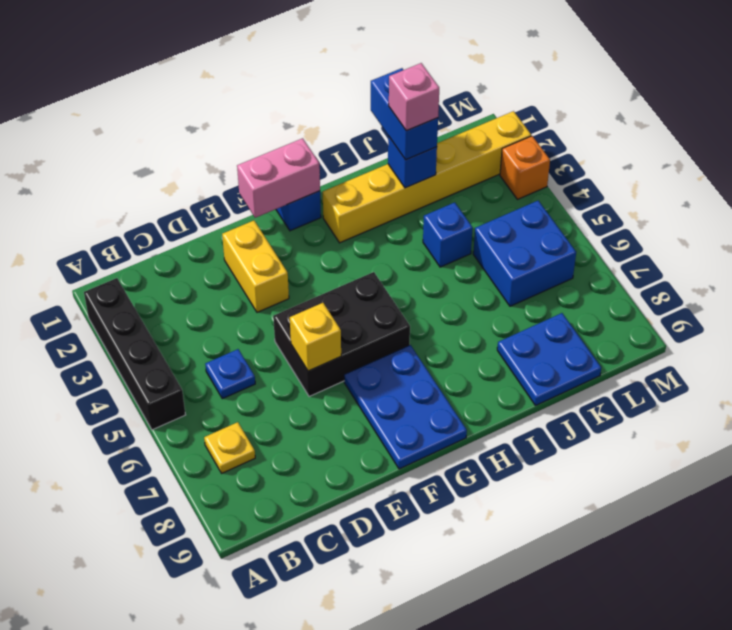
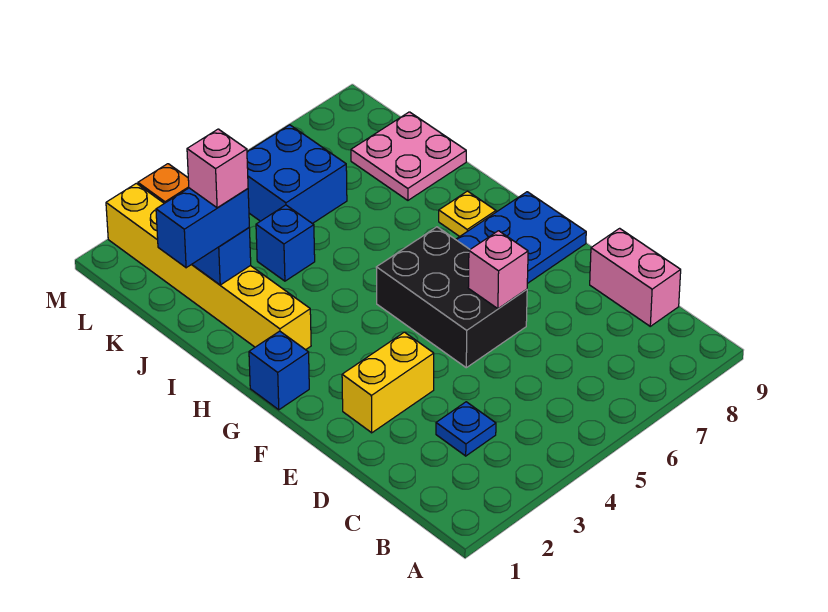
black brick A2:A5 level 1 -> none
yellow plate B7 level 1 -> yellow plate H8 level 1
blue plate C5 level 1 -> blue plate C3 level 1
yellow brick E6 level 2 -> pink brick E6 level 2
pink brick F1:G1 level 2 -> pink brick C9:D9 level 1
blue plate J8:K9 level 1 -> pink plate J8:K9 level 1

